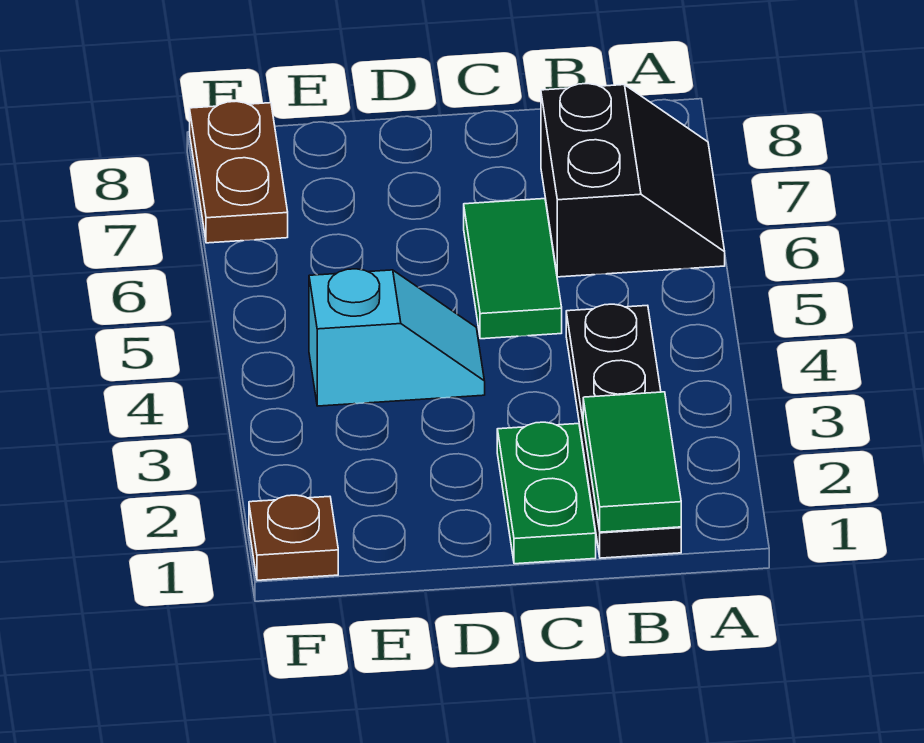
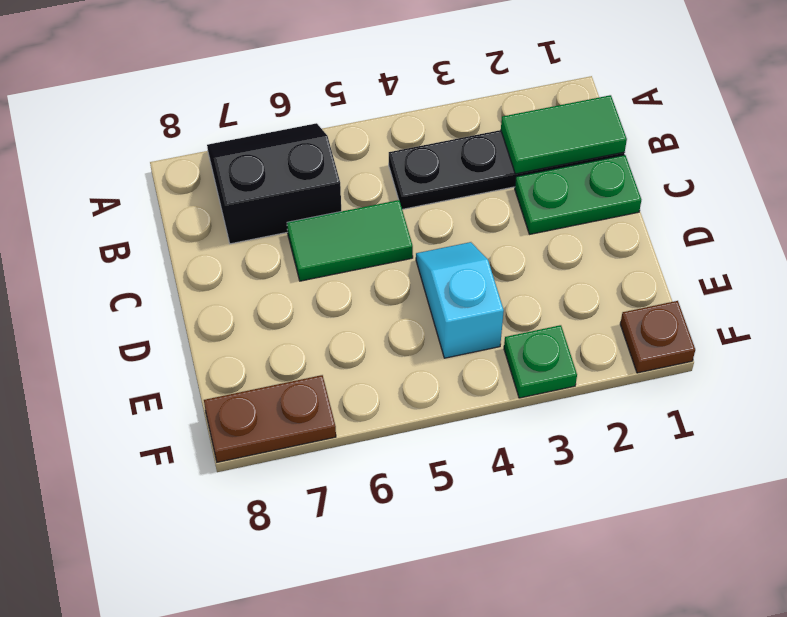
none -> green plate F3 level 1

